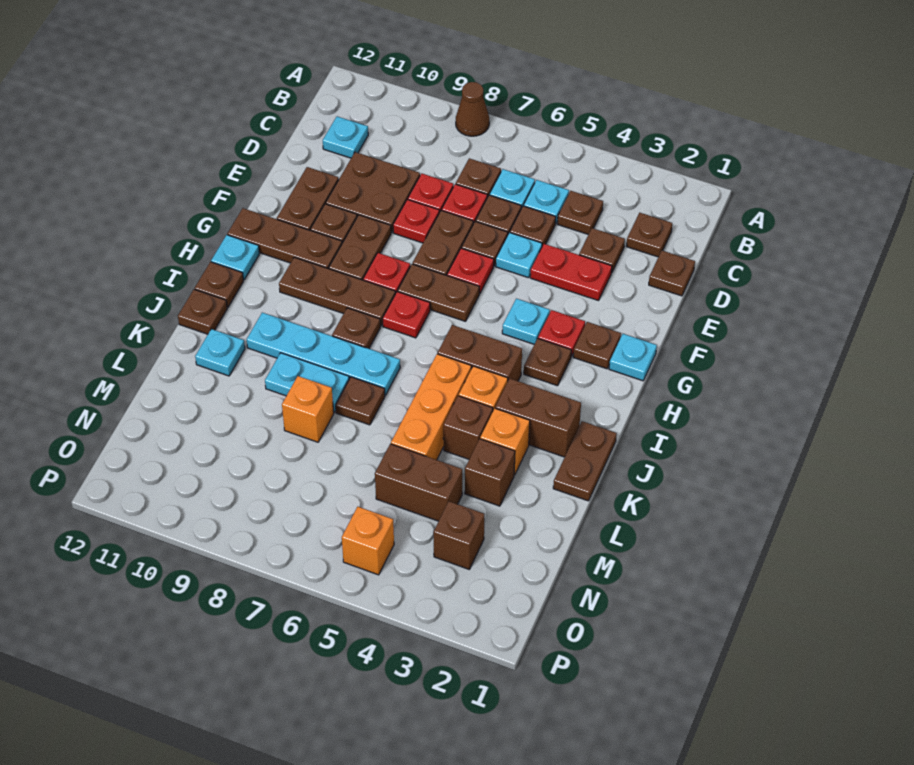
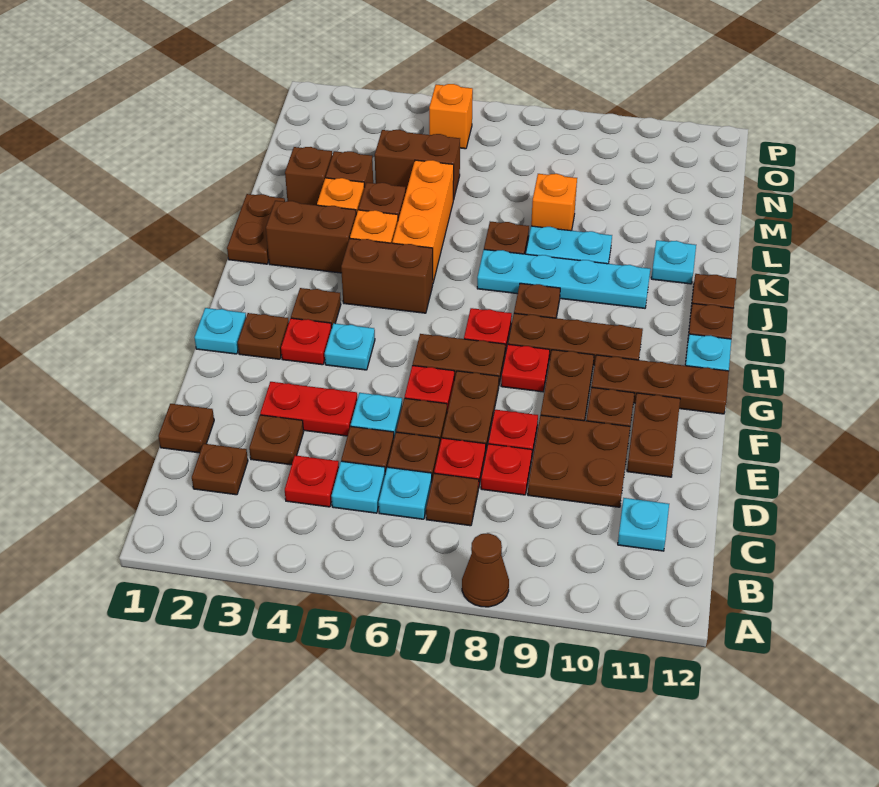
brown plate C4 level 1 -> red plate C4 level 1
brown brick N3 level 1 -> brown brick L2 level 1

